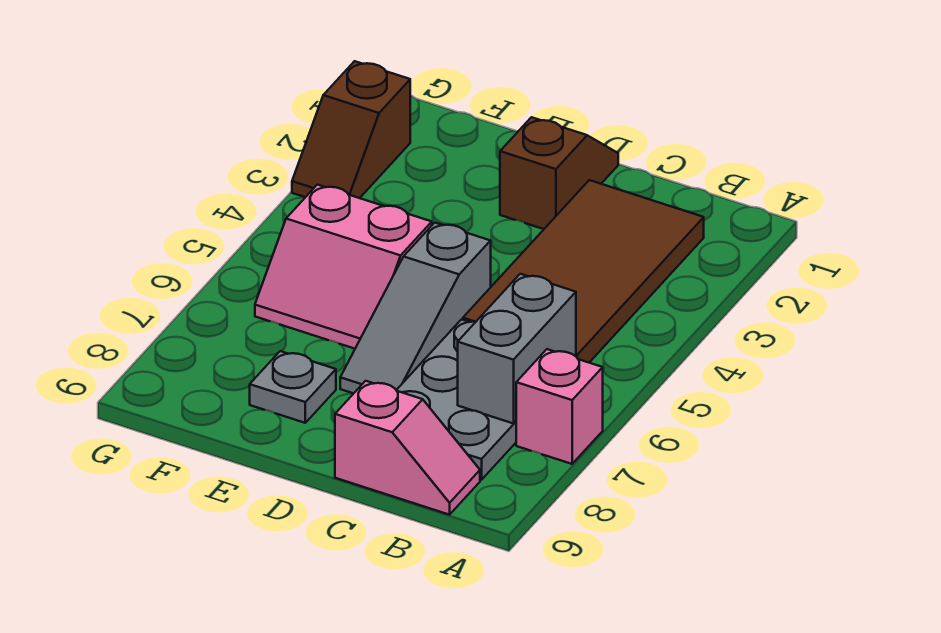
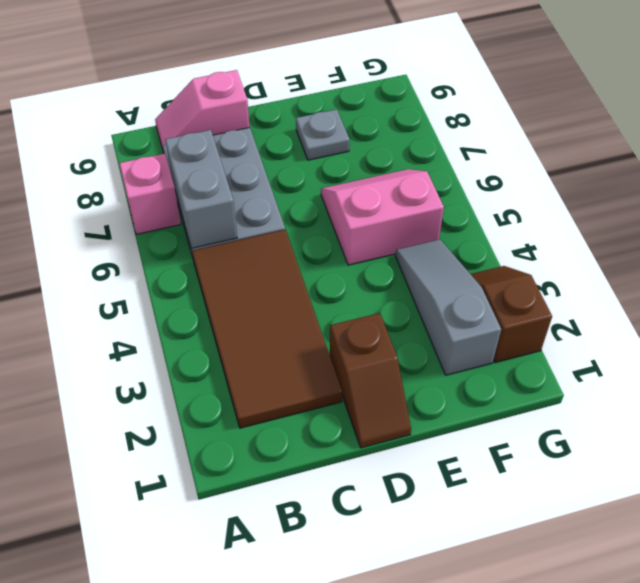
grey slope D5:D7 level 1 top 5 -> grey slope F2:F4 level 1 top 2

